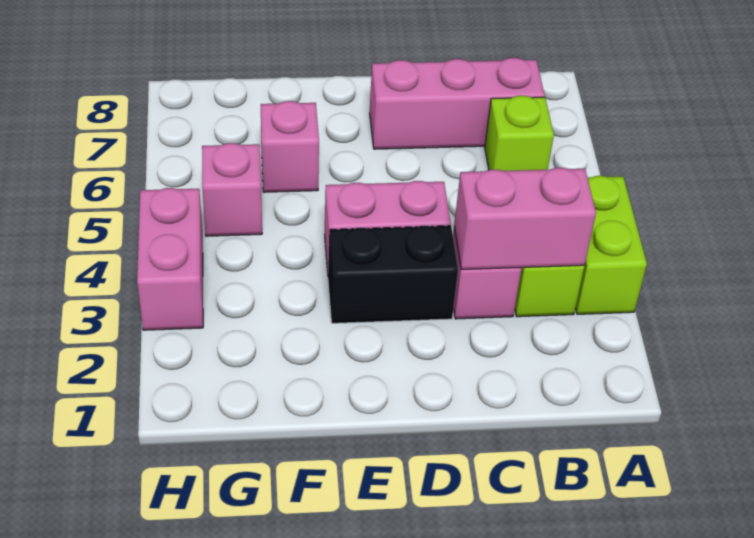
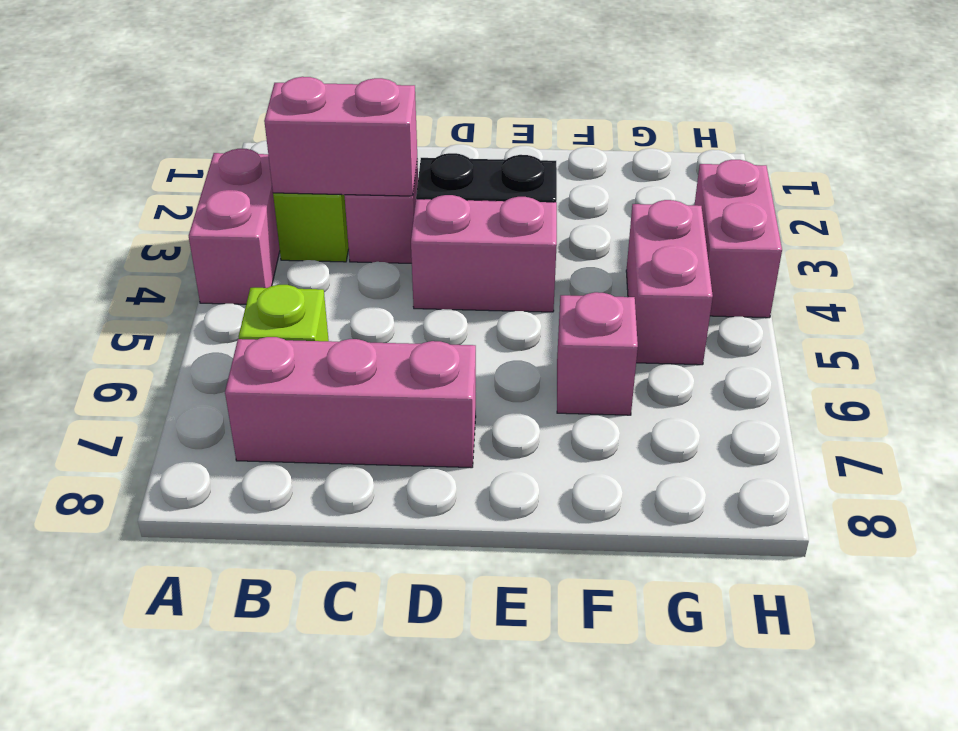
lime brick A3:A4 level 1 -> pink brick A3:A4 level 1
pink brick G5 level 1 -> pink brick G4:G5 level 1

